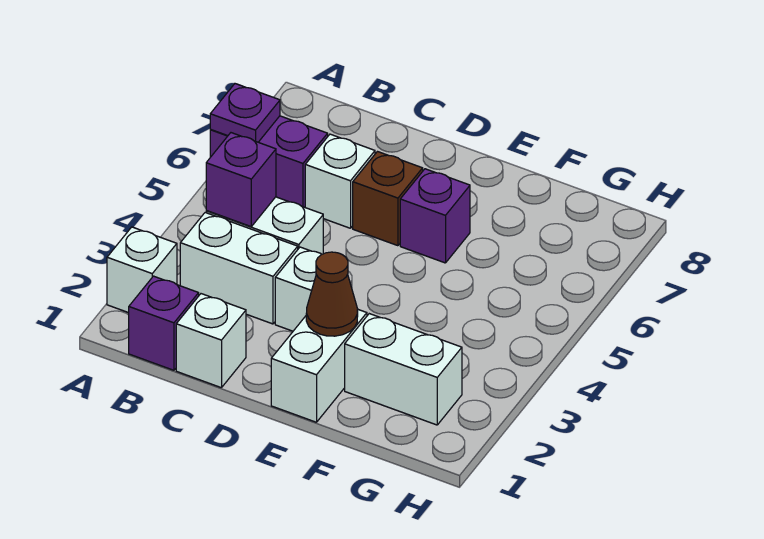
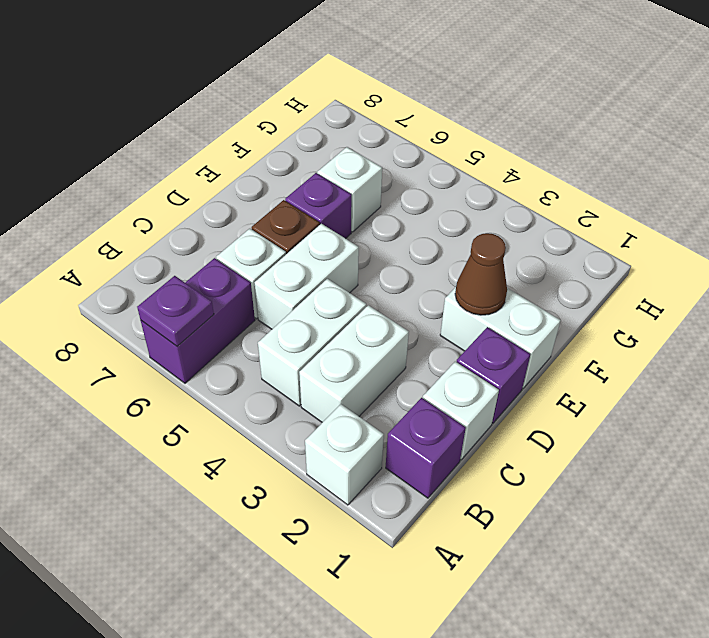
purple brick B4 level 2 -> purple brick D1 level 1
white brick D3 level 1 -> white brick F6 level 1
white brick F2:G2 level 1 -> white brick C5:D5 level 1

